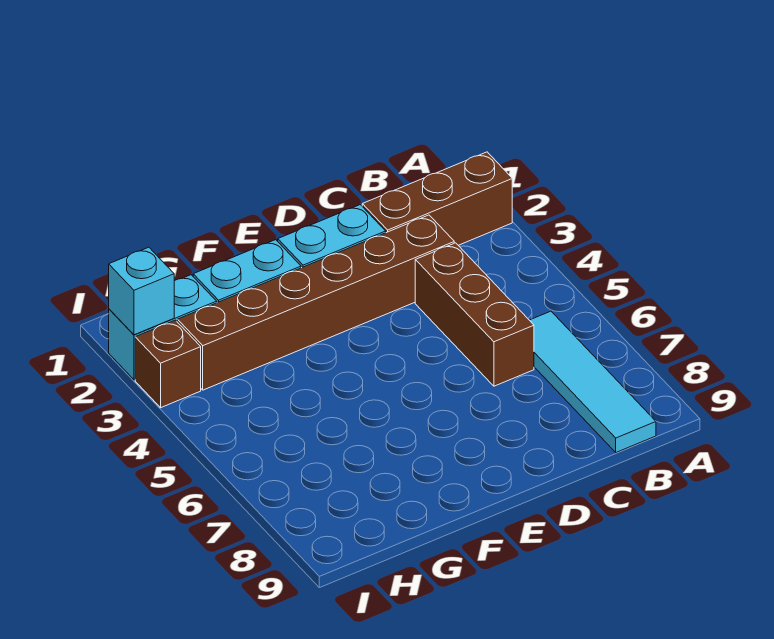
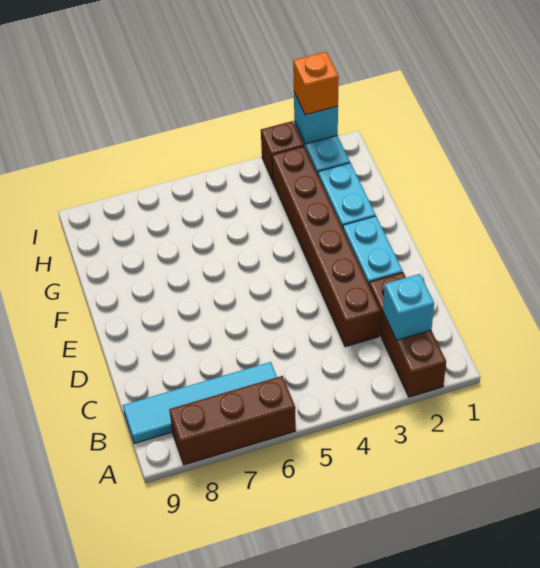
none -> cyan brick B2 level 2
brown brick C4:C6 level 1 -> brown brick A6:A8 level 1
none -> orange brick I2 level 3

